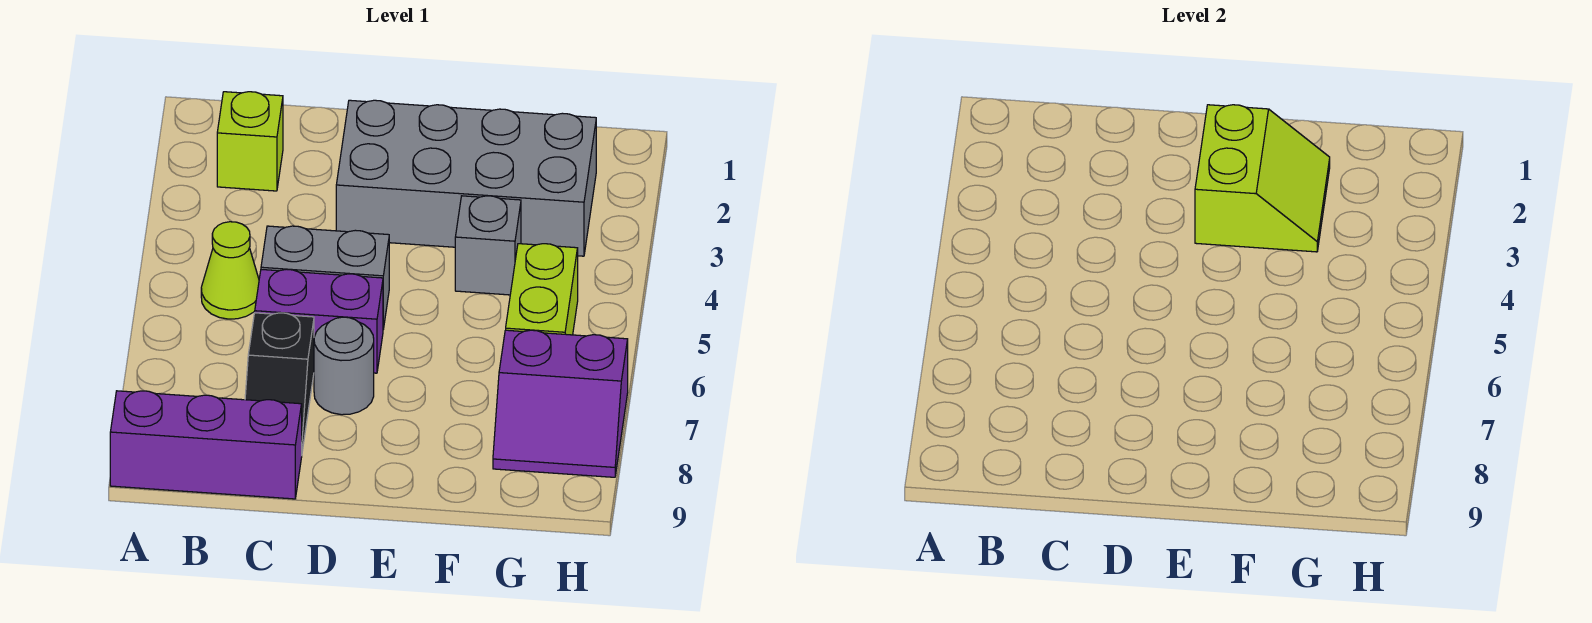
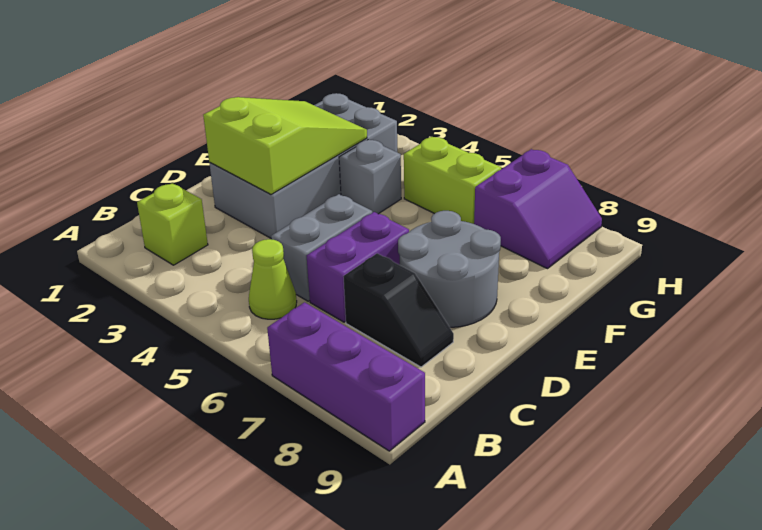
purple brick A9:C9 level 1 -> purple brick A7:A9 level 1
grey round brick D7 level 1 -> grey round brick D7:E8 level 1
lime slope E2:F3 level 2 top E -> lime slope D2:F3 level 2 top D

